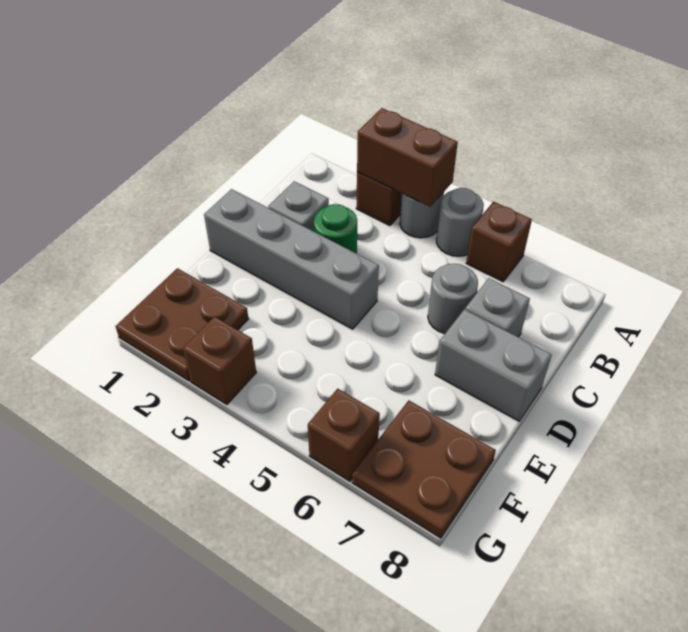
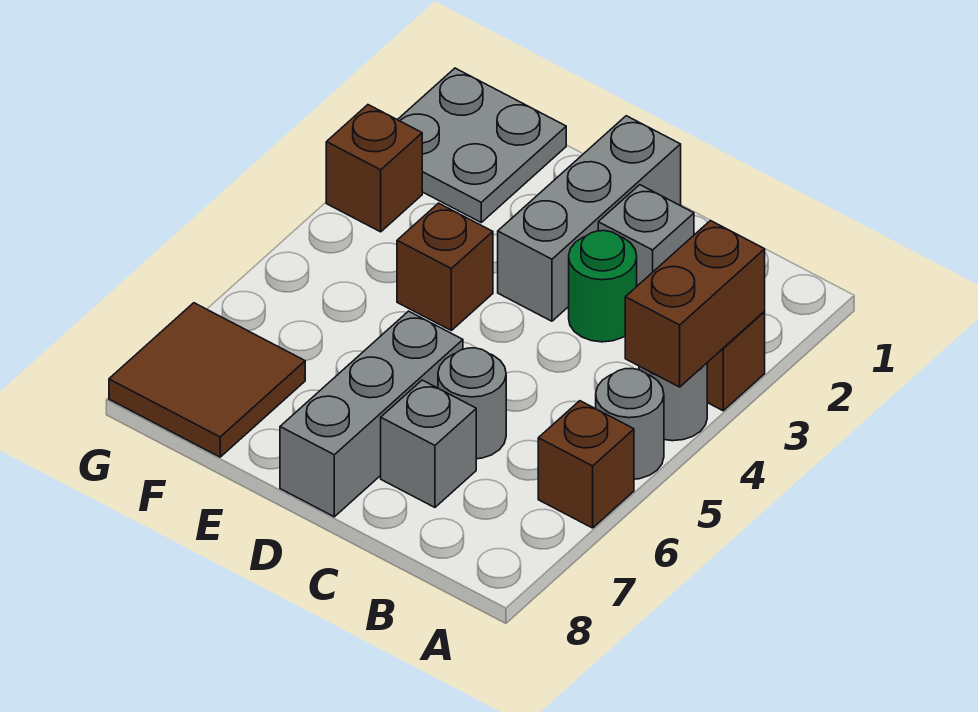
grey brick D1:D4 level 1 -> grey brick D1:D3 level 1
grey brick D7:D8 level 1 -> grey brick D6:D8 level 1
brown plate F1:G2 level 1 -> grey plate F1:G2 level 1
brown plate F7:G8 level 1 -> brown tile F7:G8 level 1
brown brick G6 level 1 -> brown brick E4 level 1

